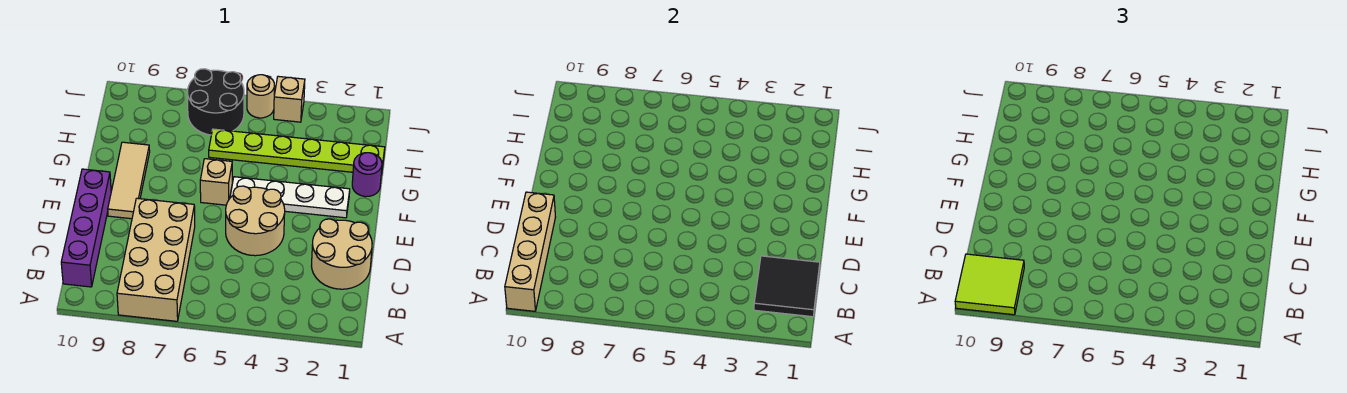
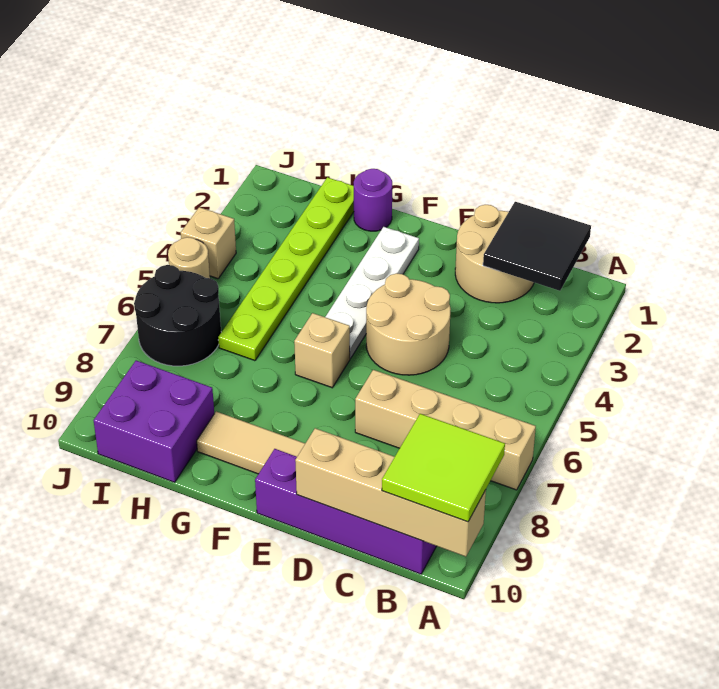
tan brick A7:D8 level 1 -> tan brick A7:D7 level 1
none -> purple brick H9:I10 level 1

